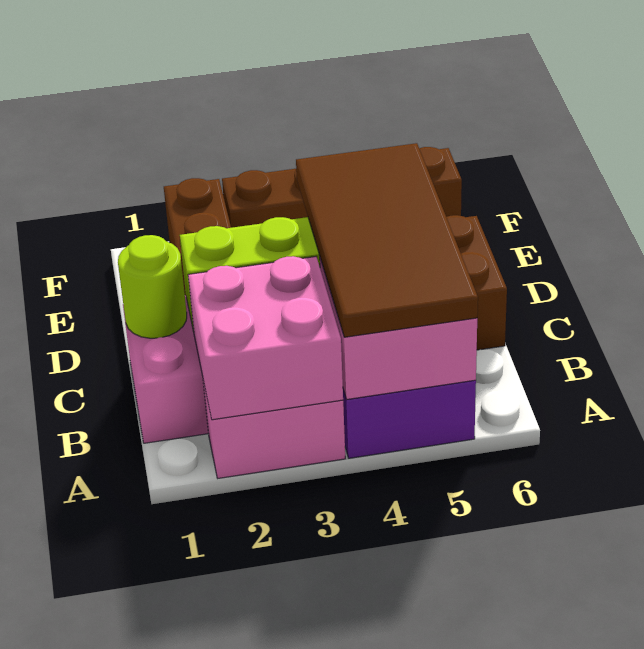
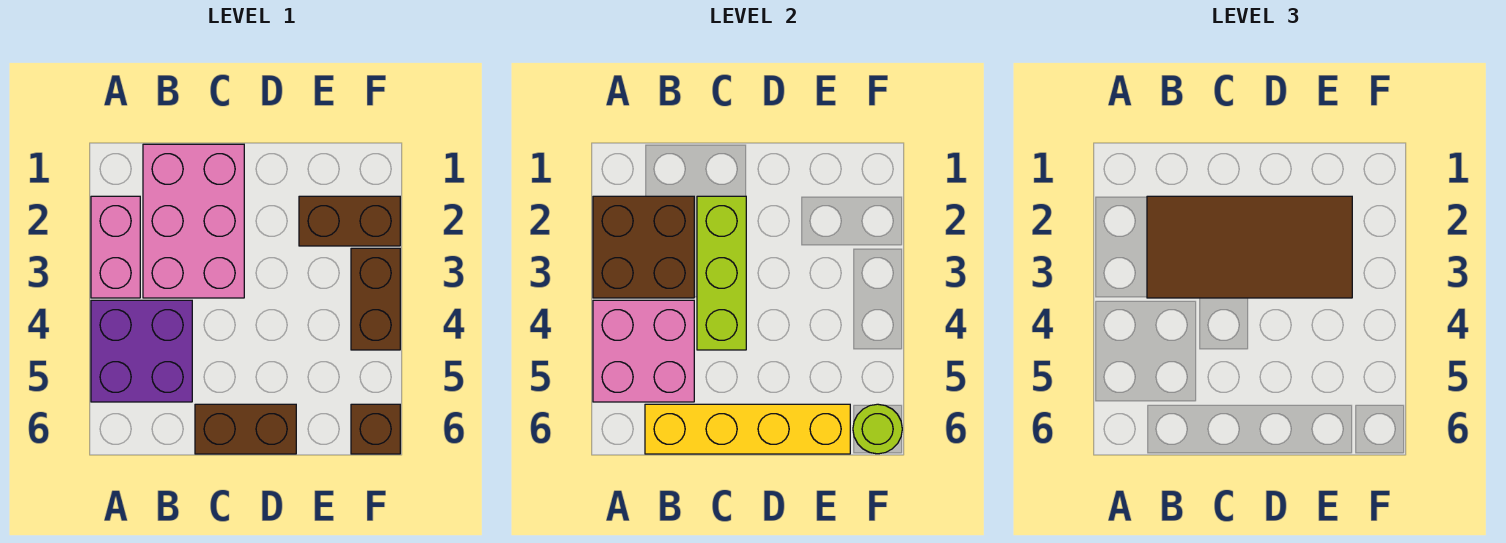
pink brick A2:B3 level 2 -> brown brick A2:B3 level 2
brown tile A4:D5 level 3 -> brown tile B2:E3 level 3
none -> yellow brick B6:E6 level 2
lime round brick C1 level 2 -> lime round brick F6 level 2

